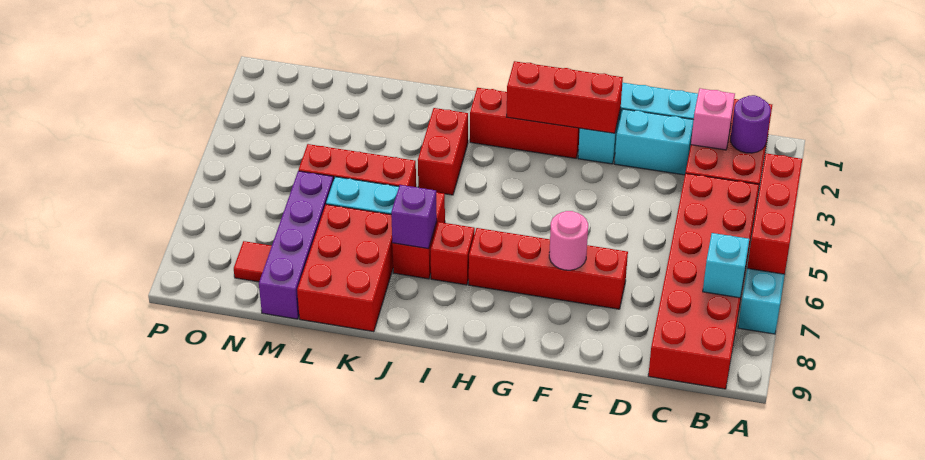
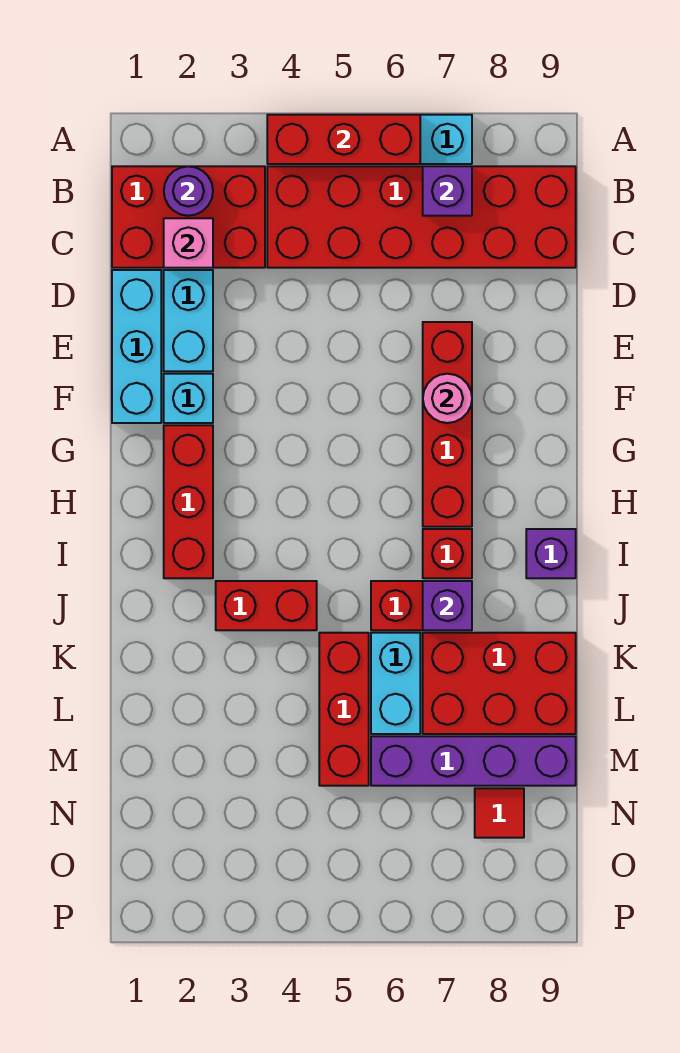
cyan brick B7 level 2 -> purple brick B7 level 2
red brick F2:H2 level 2 -> none
none -> purple brick I9 level 1

